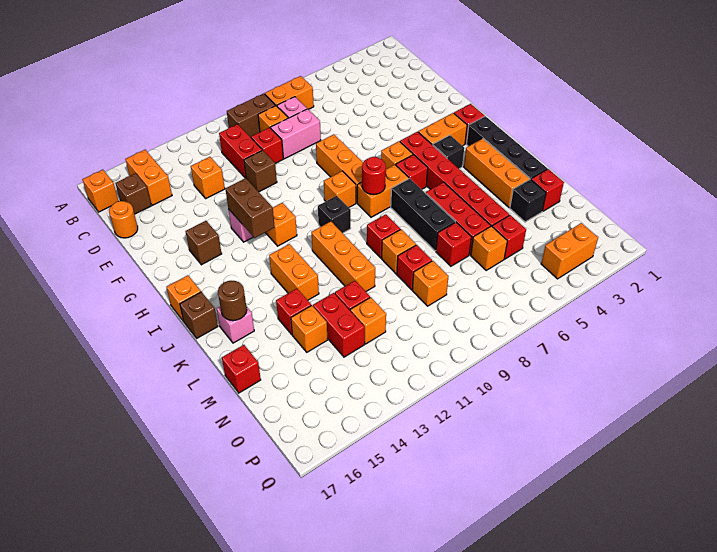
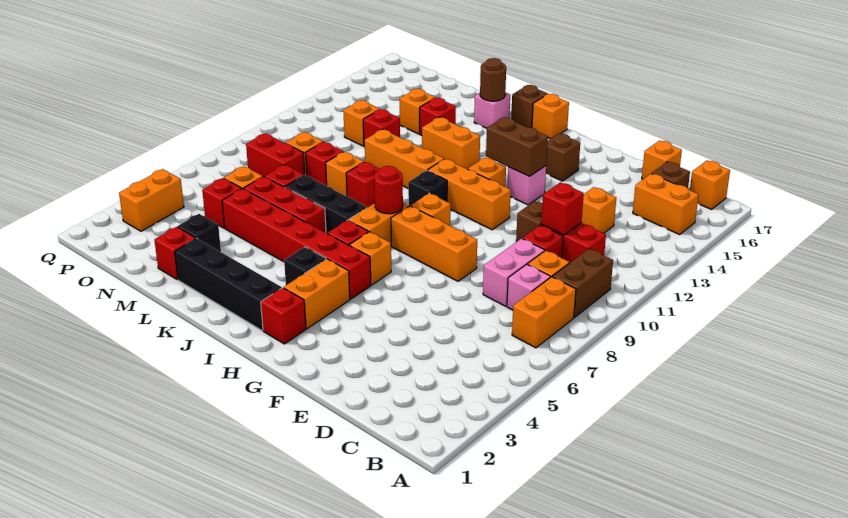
orange round brick D17 level 1 -> orange brick D17 level 1
orange brick J3:L3 level 1 -> orange brick G11:I11 level 1
red brick M13:N13 level 1 -> red brick N8:O8 level 1
red brick M17 level 1 -> red brick D11 level 2

